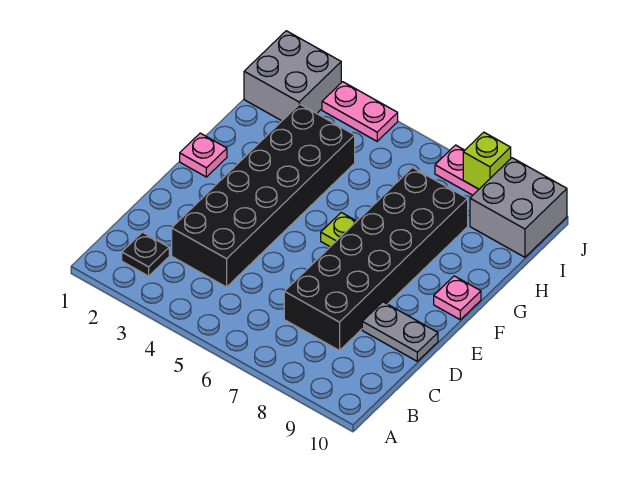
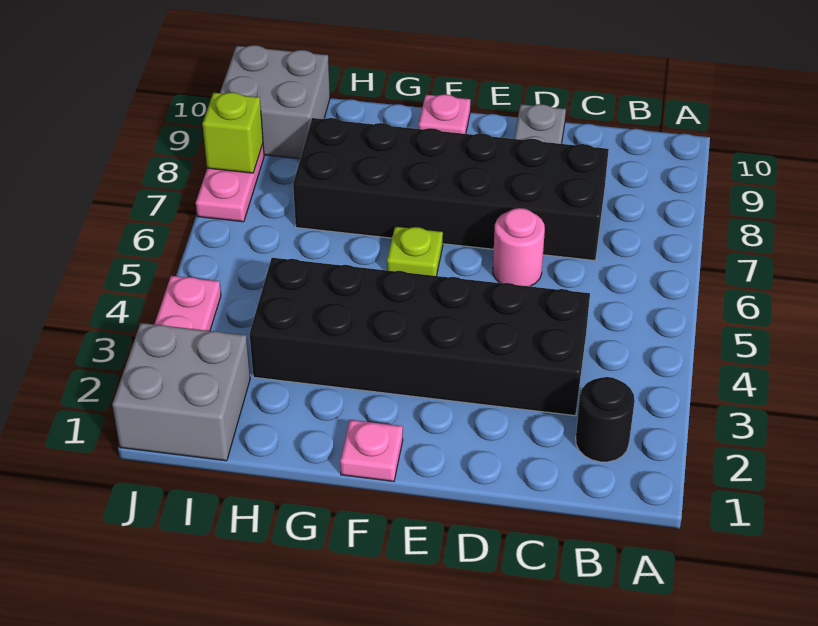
black plate B2 level 1 -> black round brick B2 level 1
none -> pink round brick D6 level 1

